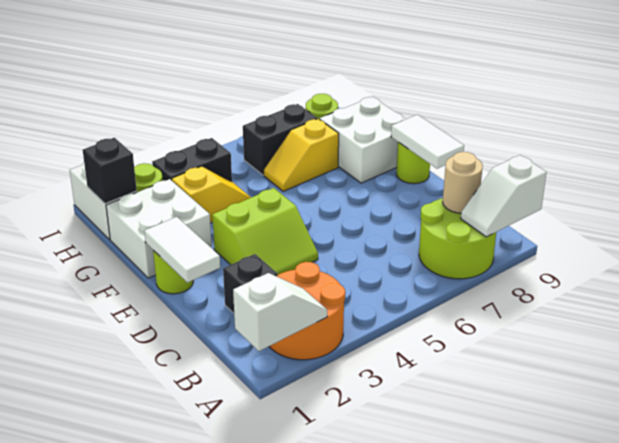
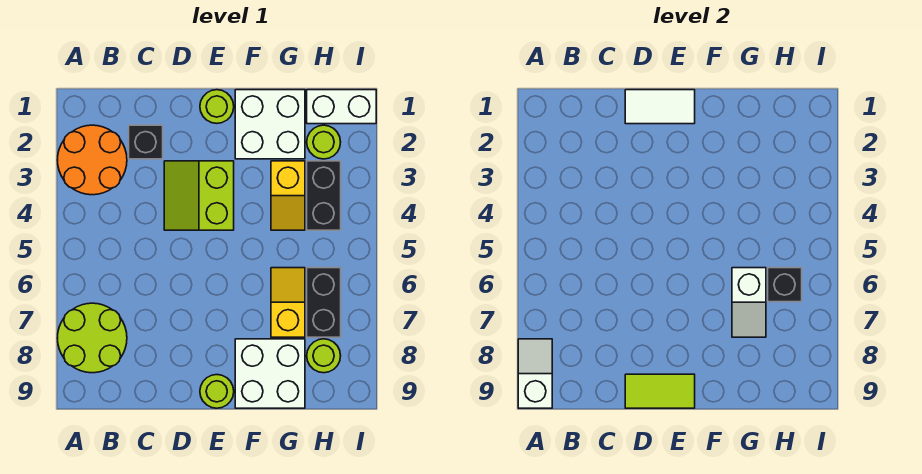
white slope A1:A2 level 2 top 1 -> white slope G6:G7 level 2 top 6
tan round brick B8 level 2 -> none
white tile D9:E9 level 2 -> lime tile D9:E9 level 2
black brick H1 level 2 -> black brick H6 level 2

